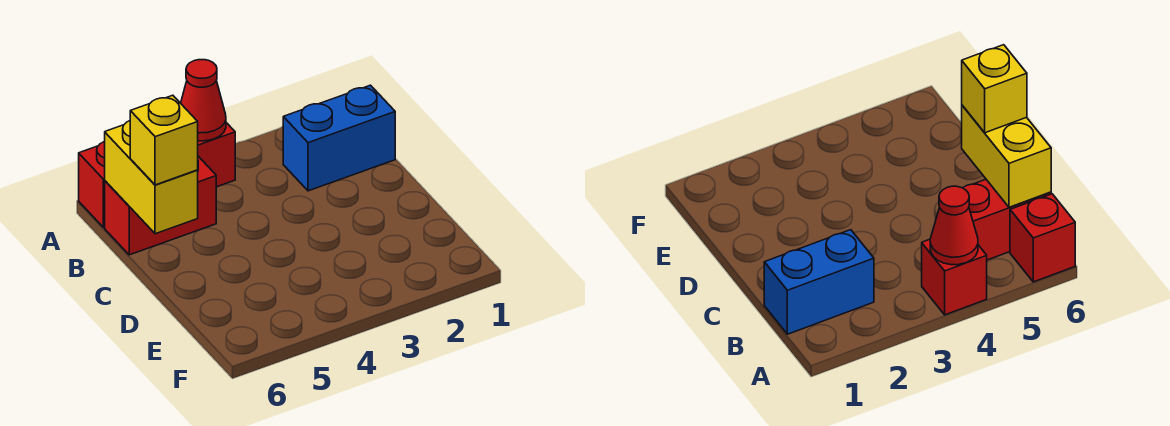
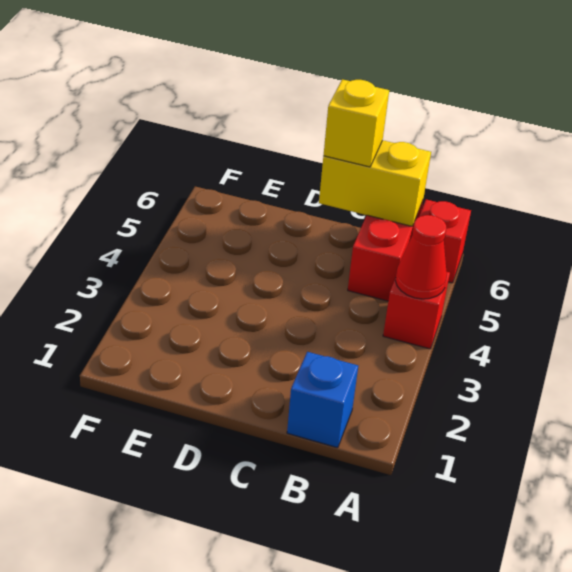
blue brick B1:B2 level 1 -> blue brick B1 level 1

